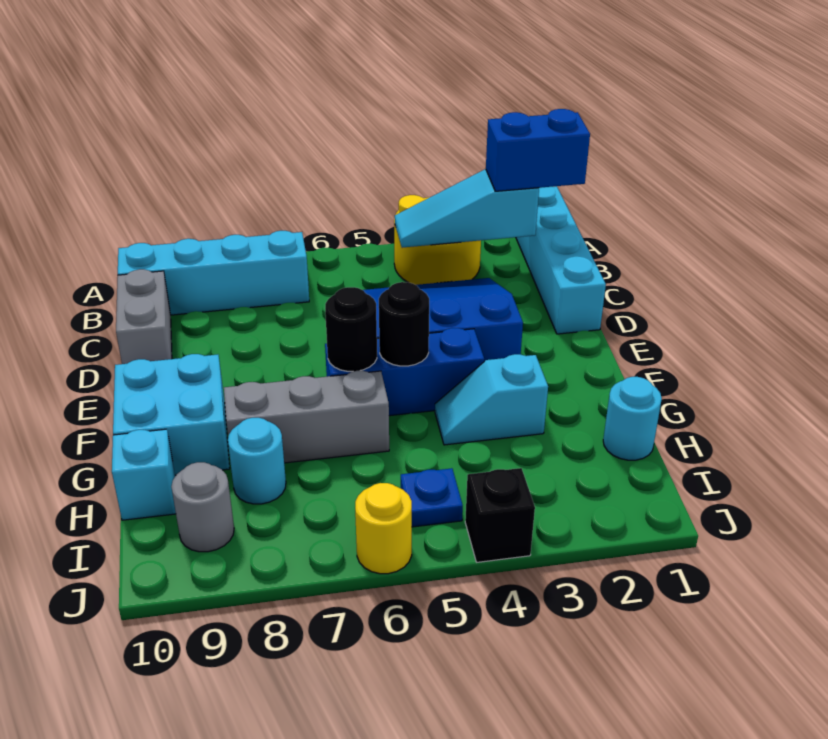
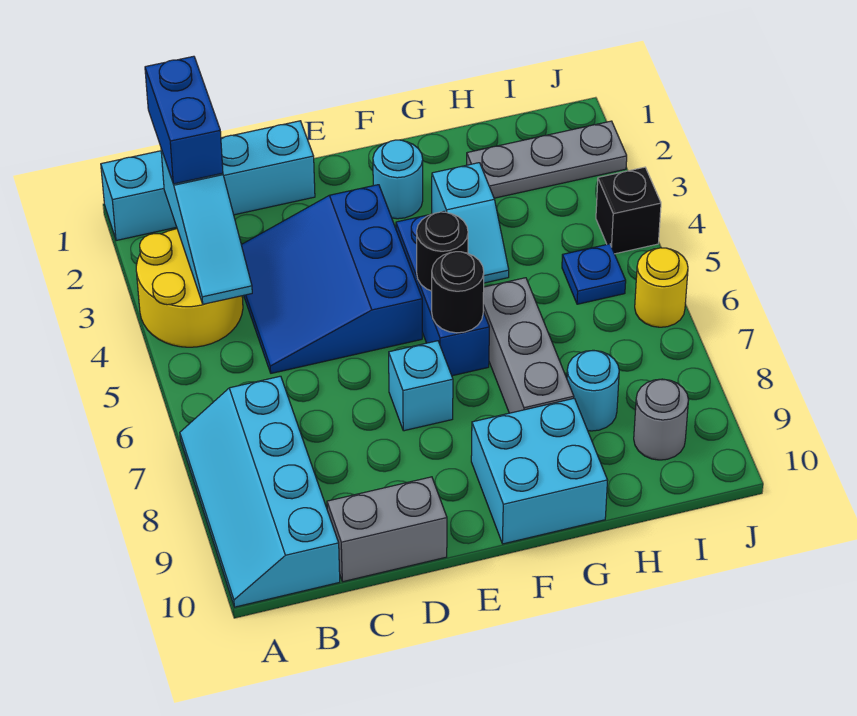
cyan round brick H1 level 1 -> cyan round brick F2 level 1
none -> grey plate H2:J2 level 1
cyan brick H10 level 1 -> cyan brick E7 level 1

